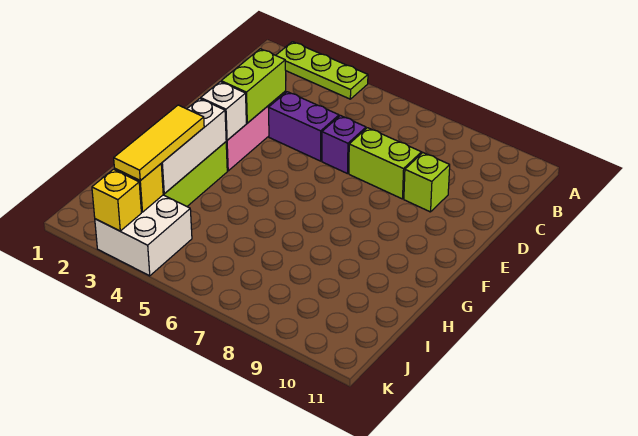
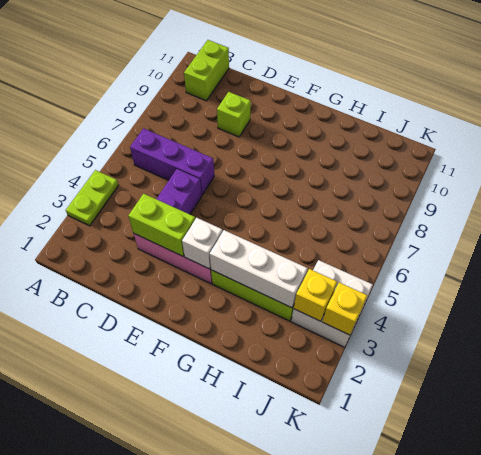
lime plate A2:A4 level 1 -> lime plate A3:A4 level 1
purple brick D6 level 1 -> purple brick B6:D6 level 1
lime brick D7:D8 level 1 -> lime brick B10:B11 level 1
yellow tile H3:J3 level 3 -> none

